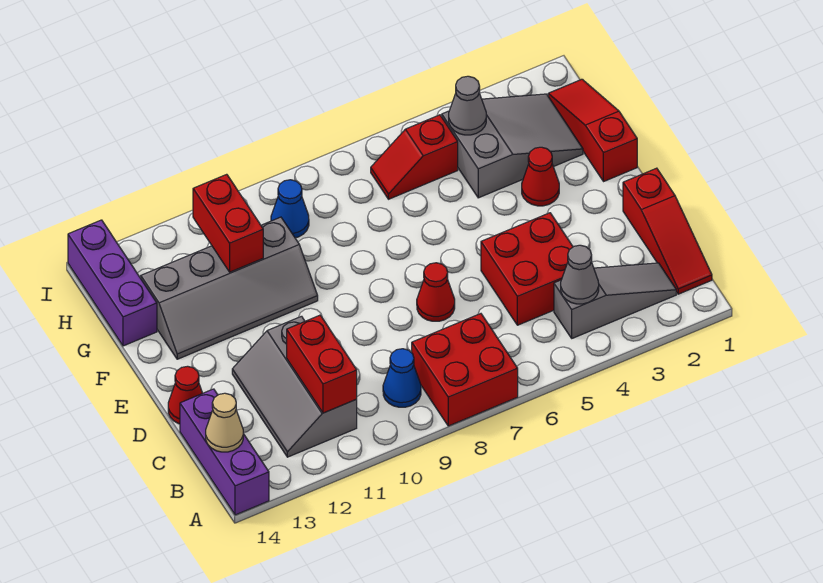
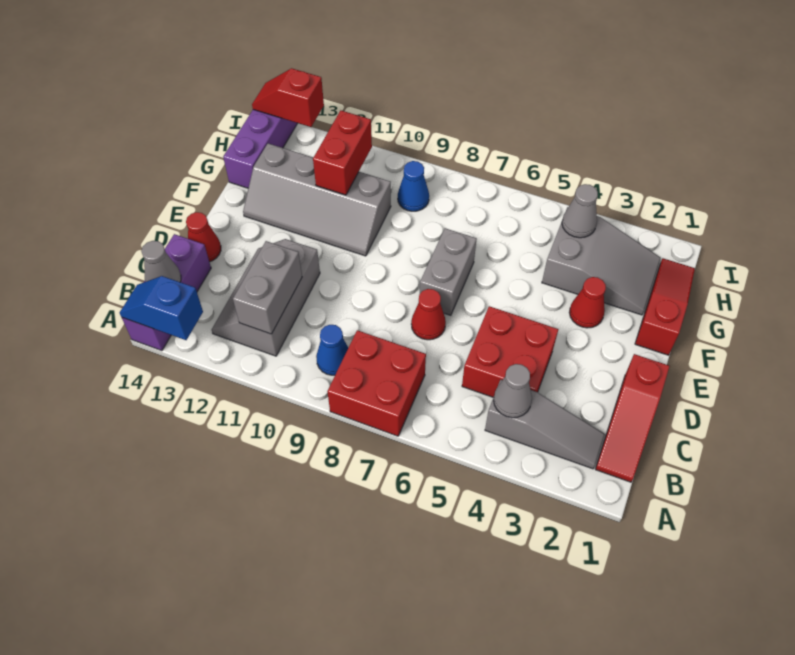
none -> blue slope A13:A14 level 2 top 13
red brick B11:C11 level 2 -> grey brick B11:C11 level 2
tan cone B14 level 2 -> grey cone B14 level 2
none -> grey brick E7:F7 level 1
red slope H5:H6 level 1 top 5 -> red slope I13:I14 level 2 top 13

